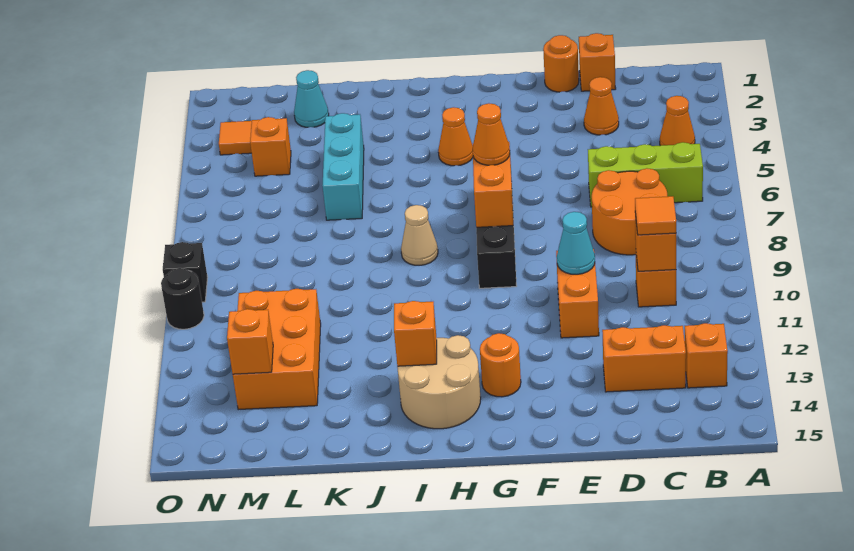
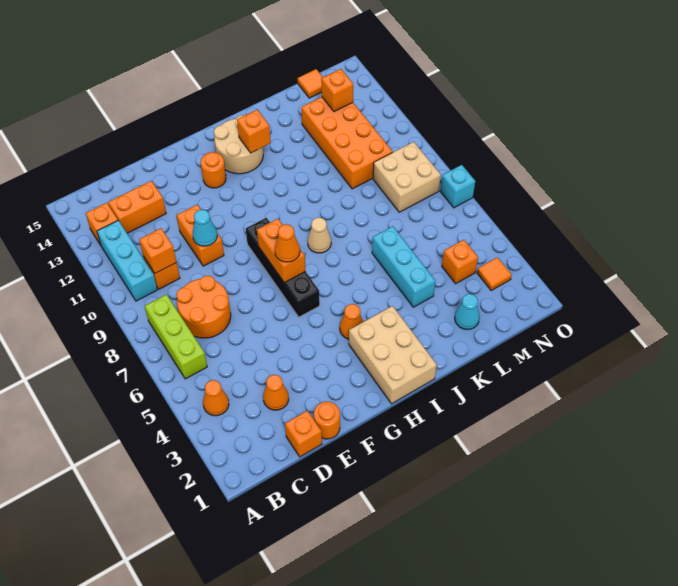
lime brick B6:D6 level 1 -> lime brick B6:B8 level 1
none -> cyan brick B10:B12 level 1
orange tile C10 level 3 -> orange tile M15 level 1
none -> tan brick H1:I3 level 1
orange brick L11:M13 level 1 -> orange brick L10:M13 level 1
none -> tan brick M8:N9 level 1
none -> cyan brick O7 level 1
black brick O9 level 1 -> none
black round brick O10 level 1 -> none

